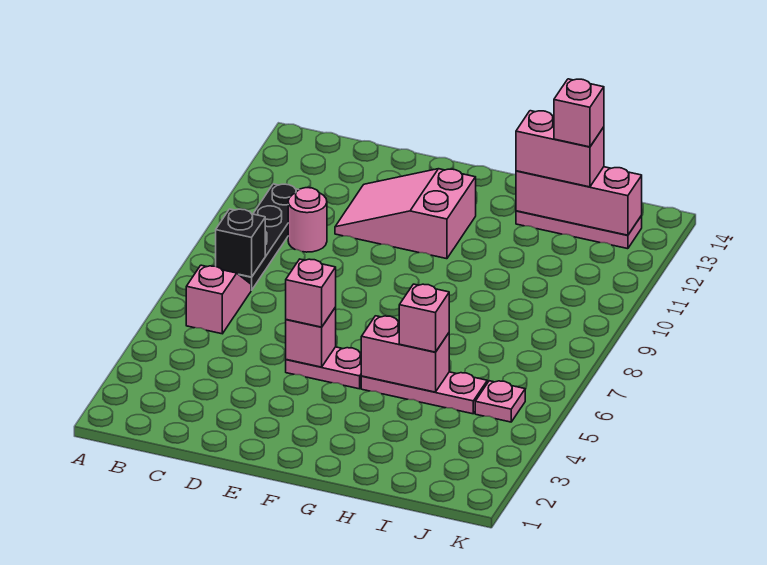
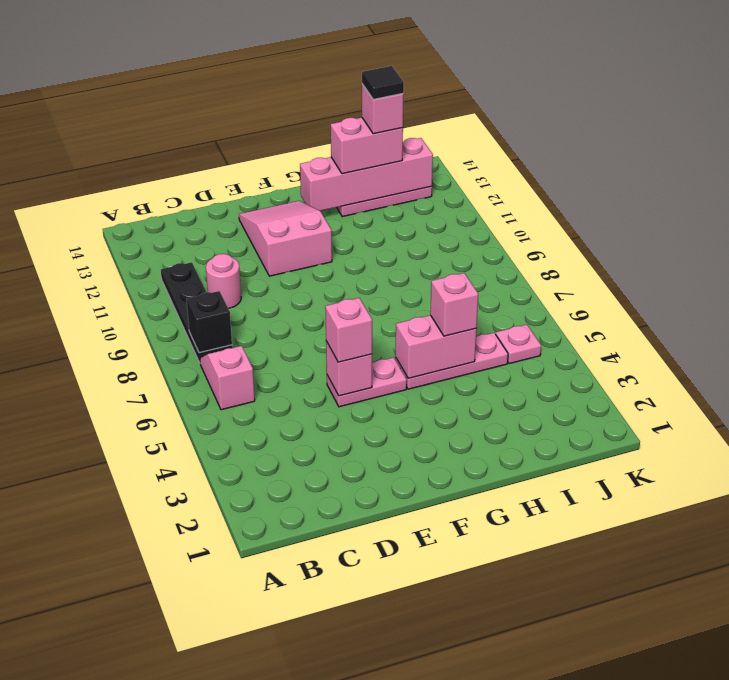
pink slope D11:F12 level 1 top F -> pink slope E11:F13 level 1 top 11
pink brick H13:J13 level 2 -> pink brick G13:J13 level 2
none -> black tile I13 level 5

